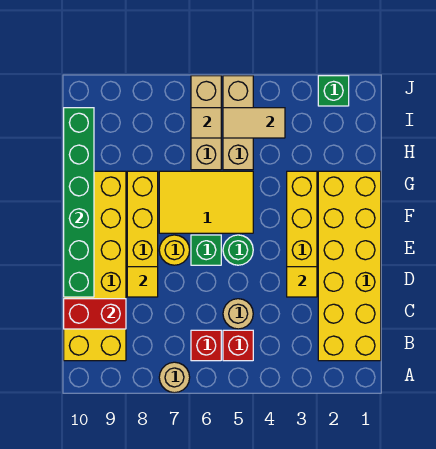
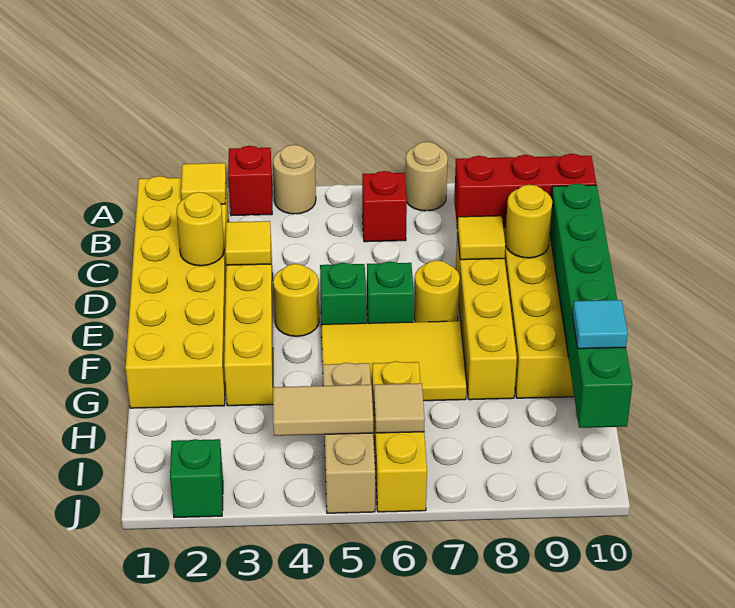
none -> yellow tile B2 level 2
red brick B5 level 1 -> red brick A3 level 1
tan round brick C5 level 1 -> tan round brick A4 level 1
red brick C9:C10 level 2 -> red brick C8:C10 level 2
none -> yellow round brick D2 level 2
none -> yellow round brick D9 level 2
none -> yellow round brick E4 level 1
green round brick E5 level 1 -> green brick E5 level 1
tan brick H6:J6 level 1 -> yellow brick H6:J6 level 1
none -> cyan tile H10 level 3

